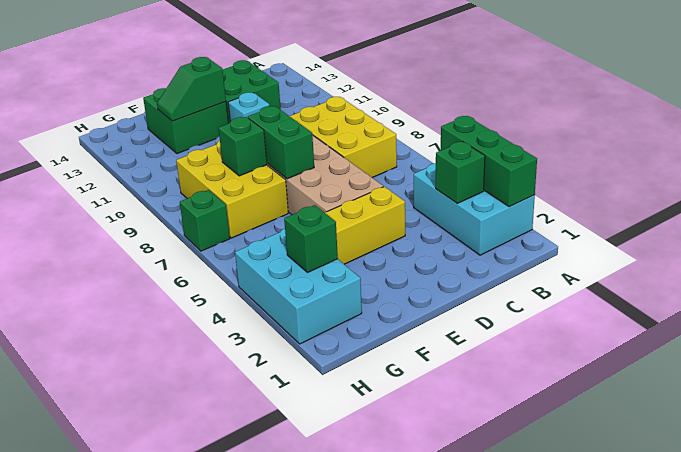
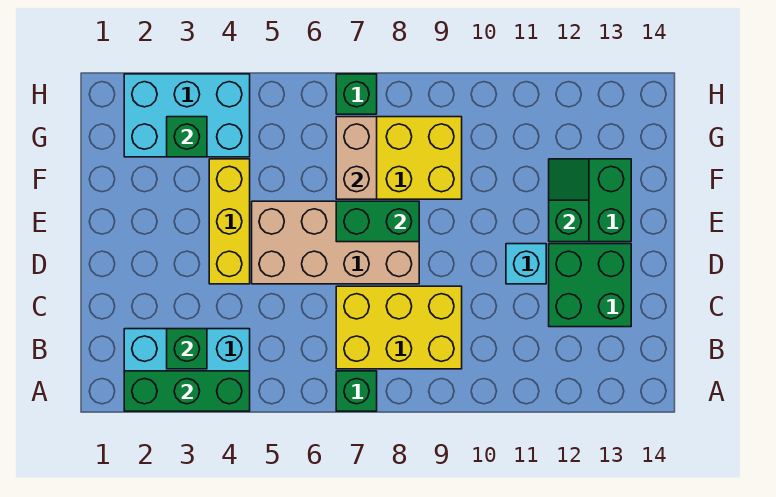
none -> tan brick F7:G7 level 2
green brick F8 level 2 -> green brick A7 level 1

